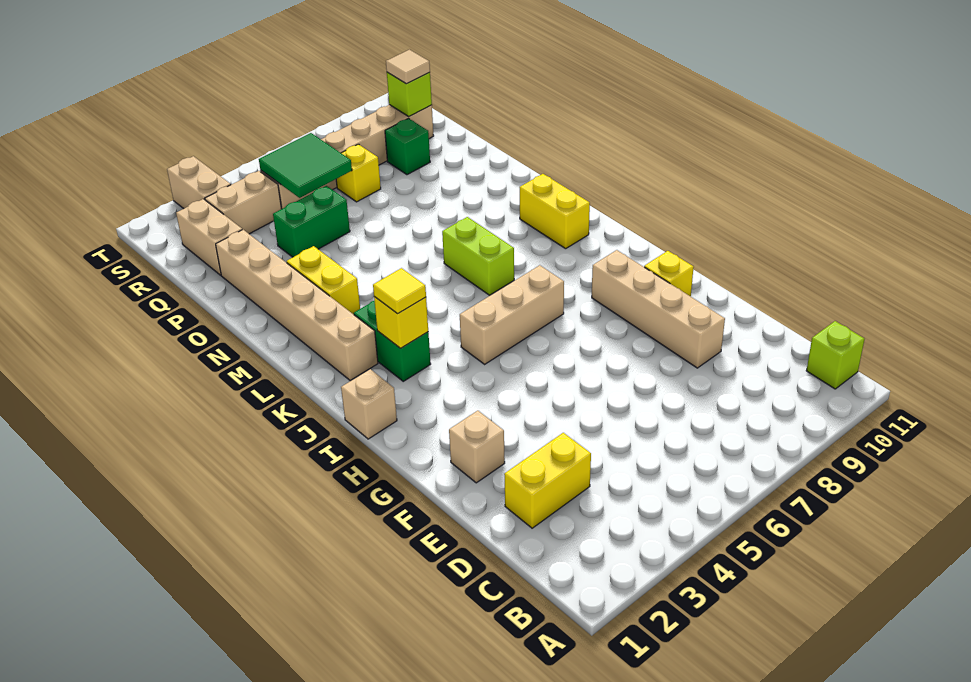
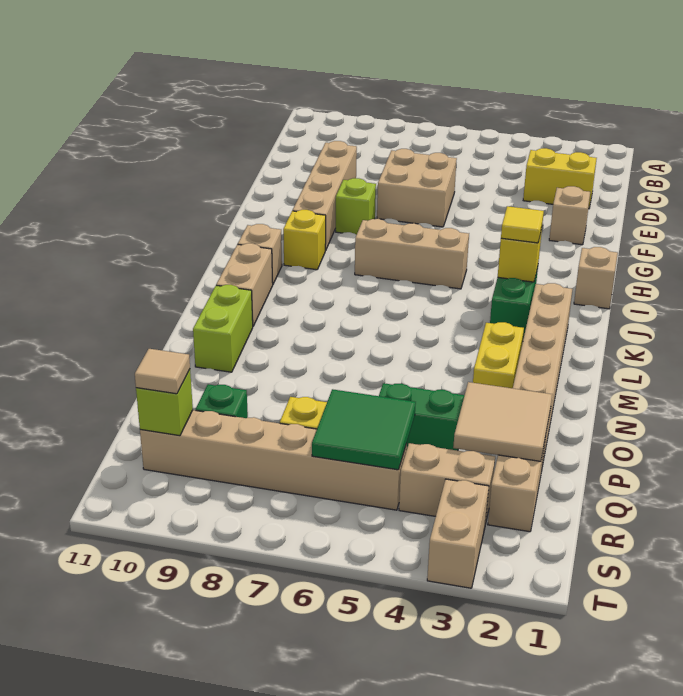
lime brick B11 level 1 -> lime brick G8 level 1
none -> tan brick E6:F7 level 1
yellow brick G10 level 1 -> yellow brick I9 level 1
none -> tan brick J10 level 1
lime brick K7:L7 level 1 -> lime brick M10:N10 level 1
yellow brick K10:L10 level 1 -> tan brick K10:L10 level 1
none -> tan tile P2:Q3 level 2

